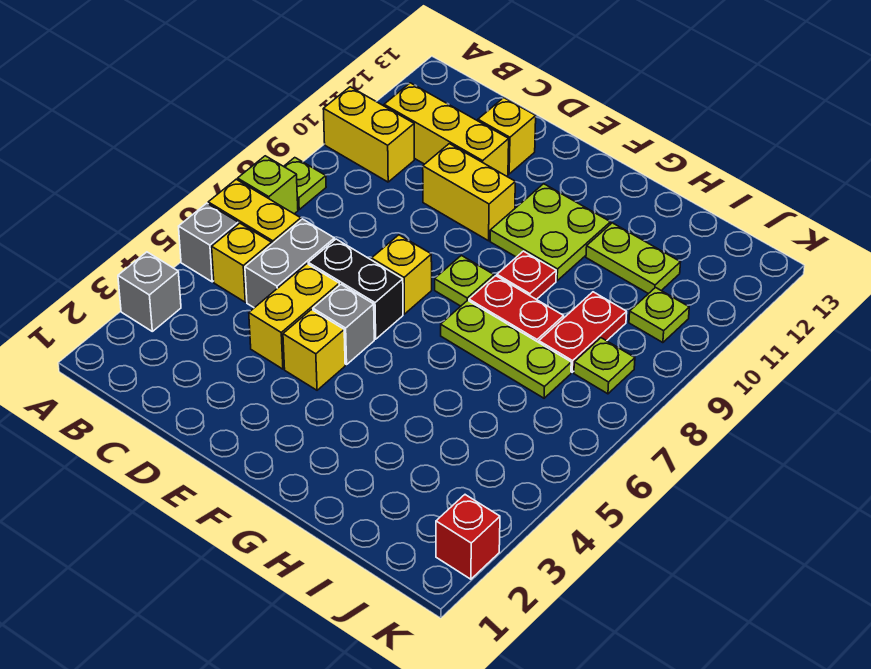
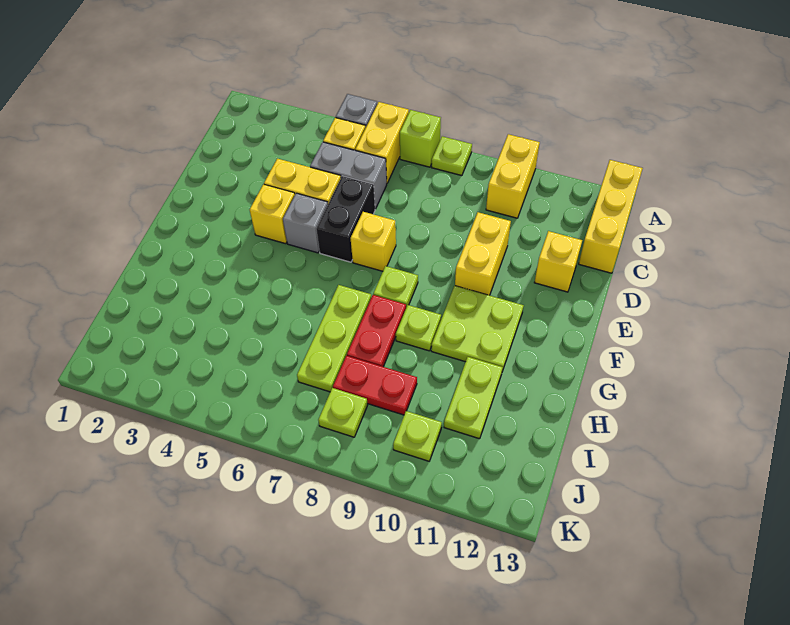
grey brick A3 level 1 -> none
yellow brick B11:D11 level 1 -> yellow brick A13:C13 level 1
red plate G9 level 1 -> lime plate G9 level 1
red brick K2 level 1 -> none

